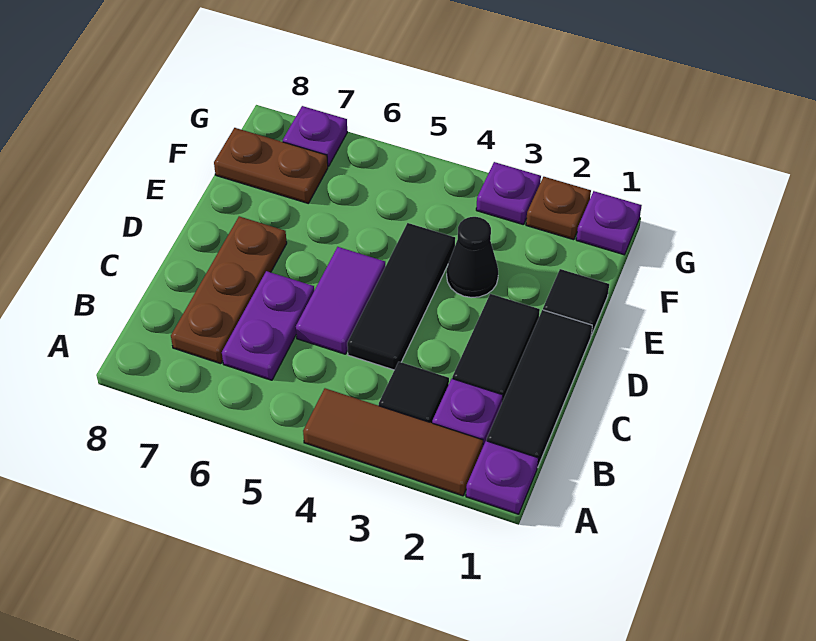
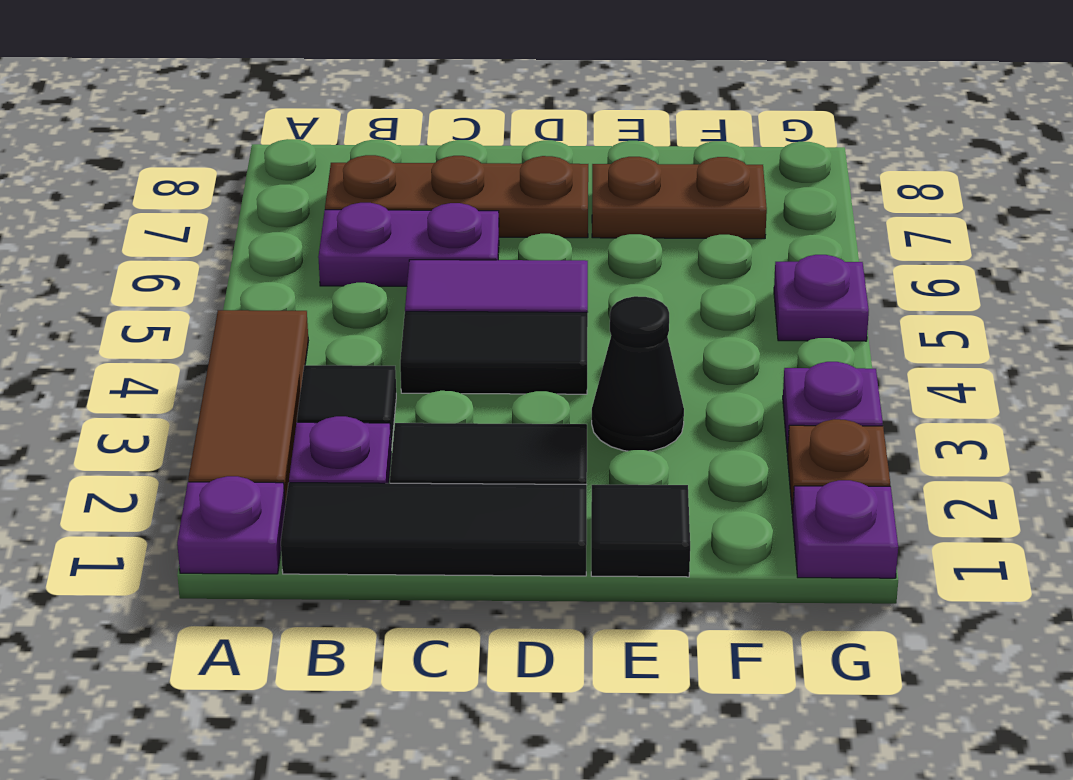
black tile C4:E4 level 1 -> black tile C4:D4 level 1
brown plate F7:F8 level 1 -> brown plate E7:F7 level 1
purple plate G7 level 1 -> purple plate G5 level 1

